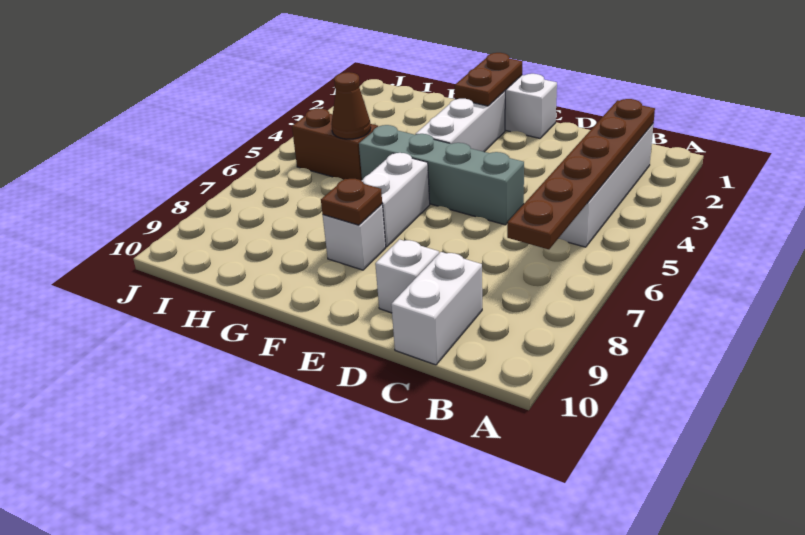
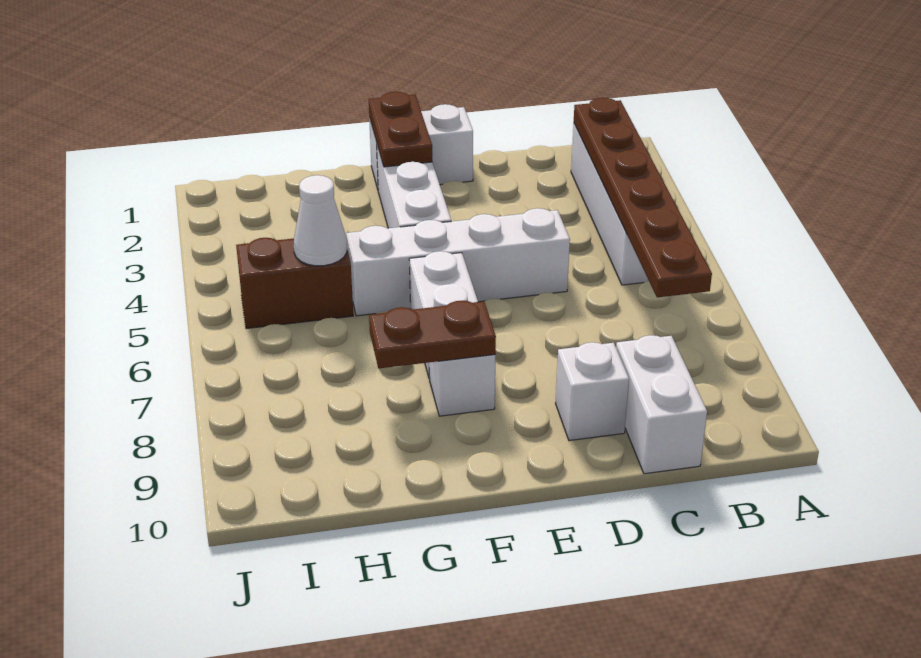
grey brick D5:G5 level 1 -> white brick D5:G5 level 1
brown plate F8 level 2 -> brown plate F8:G8 level 2
brown cone H5 level 2 -> white cone H5 level 2

